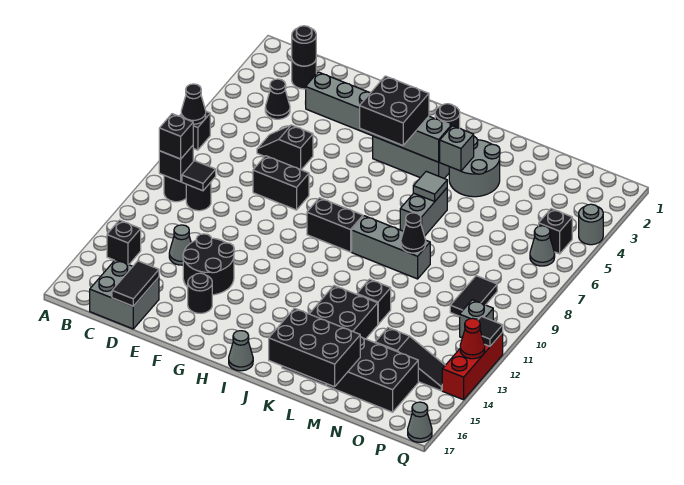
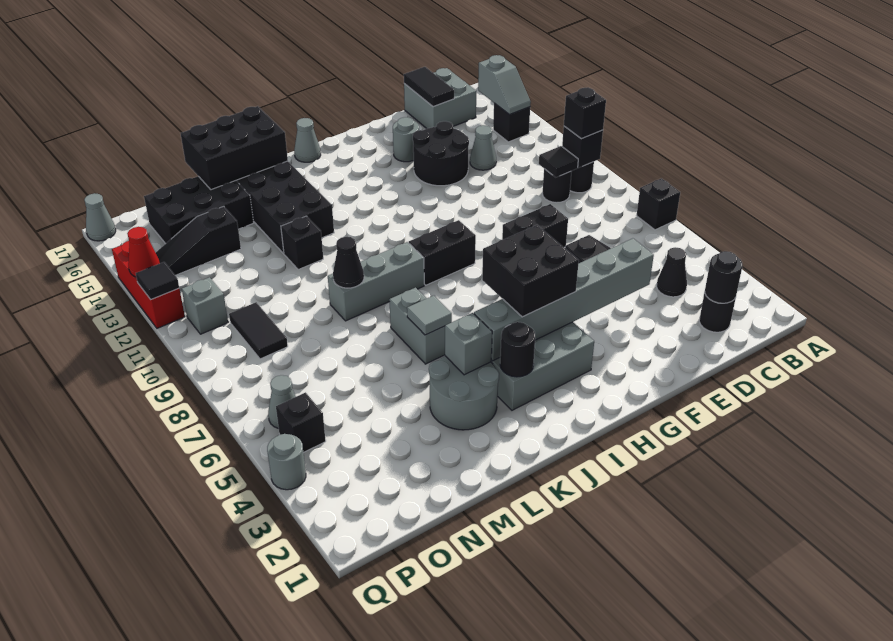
black cone A7 level 2 -> none
none -> grey slope B14:B15 level 2 top 15
black round brick F15 level 1 -> grey round brick F15 level 1

